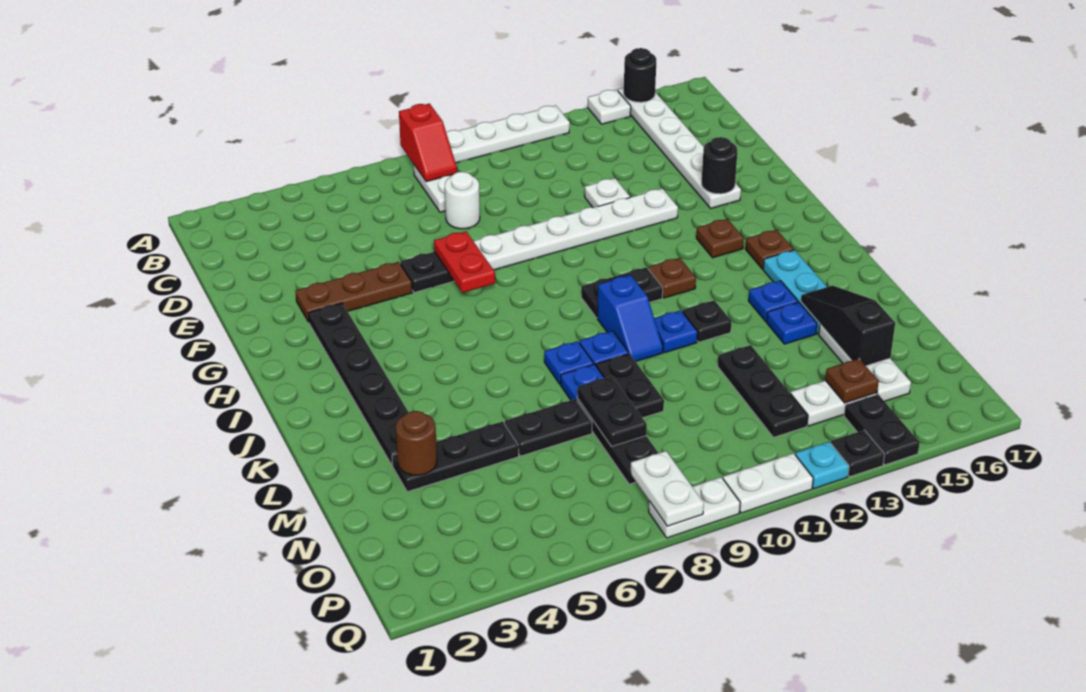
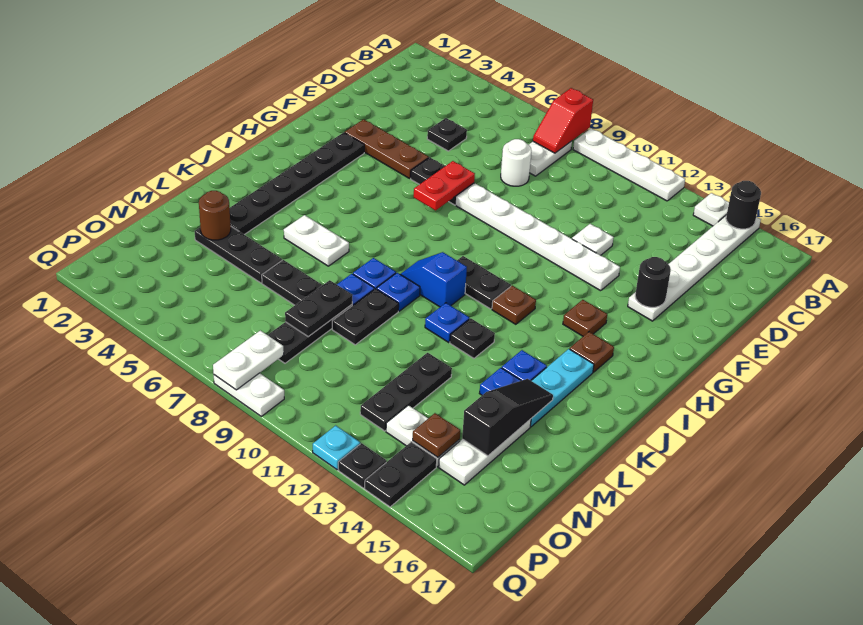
none -> black plate D5 level 1
blue slope J10:K10 level 1 top J -> blue slope J9:J10 level 1 top 10
white plate Q10:Q11 level 1 -> white plate K5:K6 level 1

